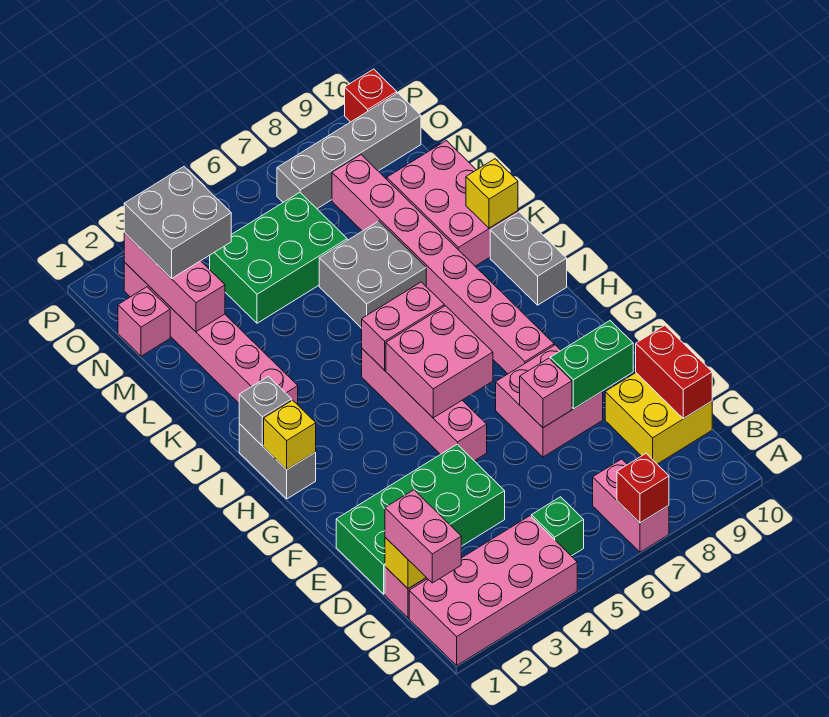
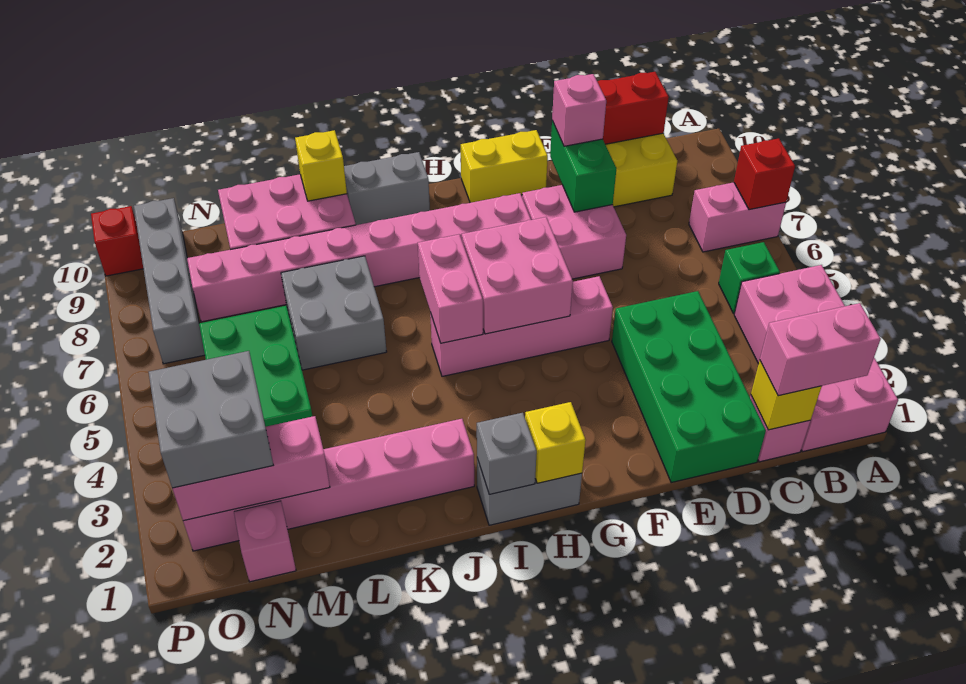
pink brick E7 level 2 -> pink brick E9 level 3
none -> yellow brick F10:G10 level 1

